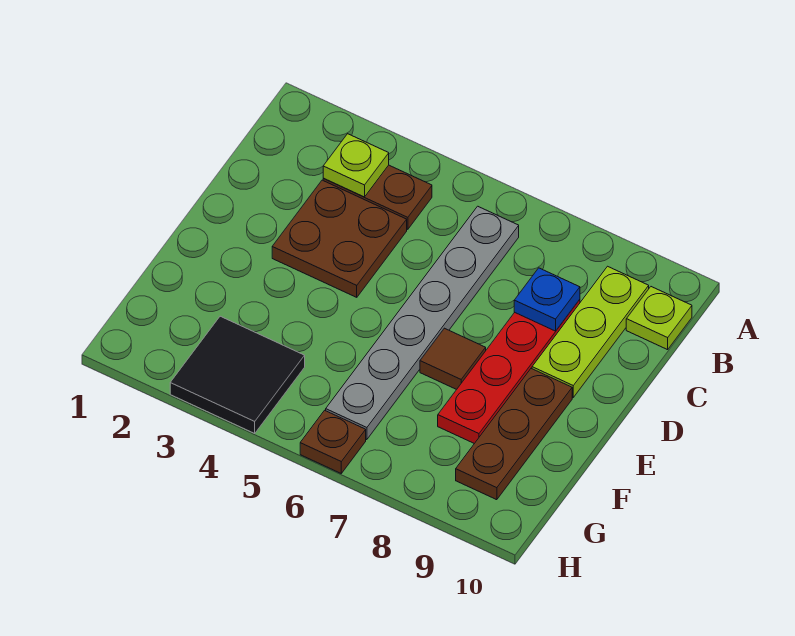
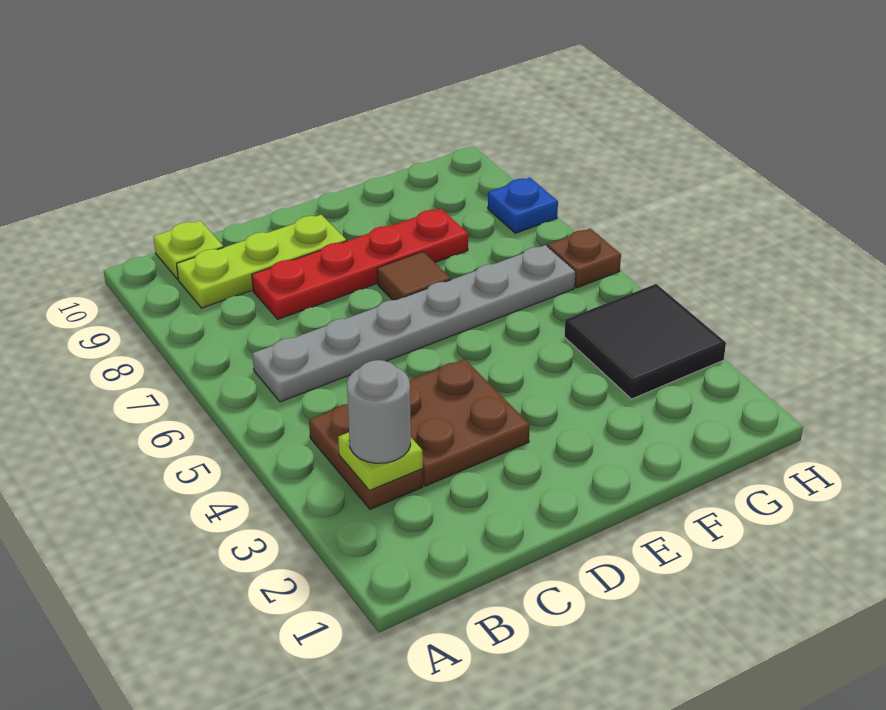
none -> grey round brick B3 level 3
blue plate C8 level 2 -> blue plate H8 level 1
brown plate E9:G9 level 1 -> none

